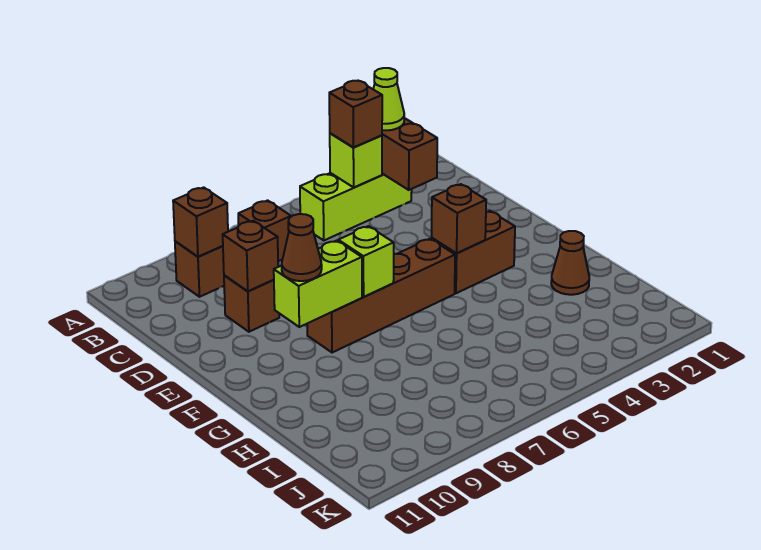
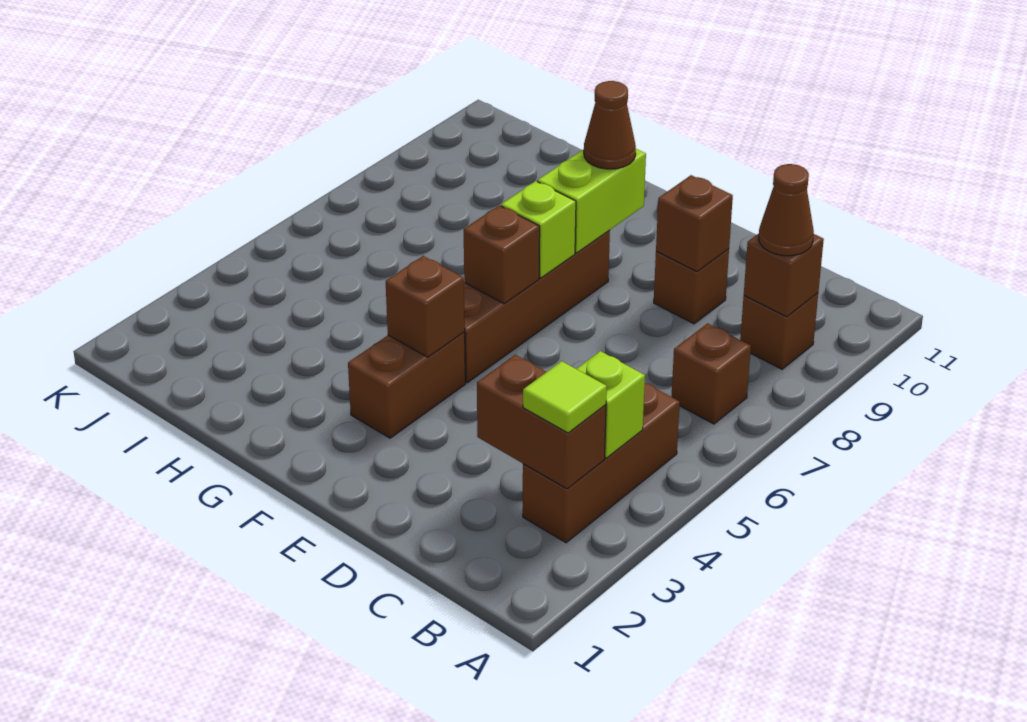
lime brick B3:B5 level 1 -> brown brick B3:B5 level 1
lime cone B3 level 3 -> lime tile B3 level 3
brown brick B4 level 3 -> brown brick F6 level 2
brown cone H2 level 1 -> brown cone B9 level 3

